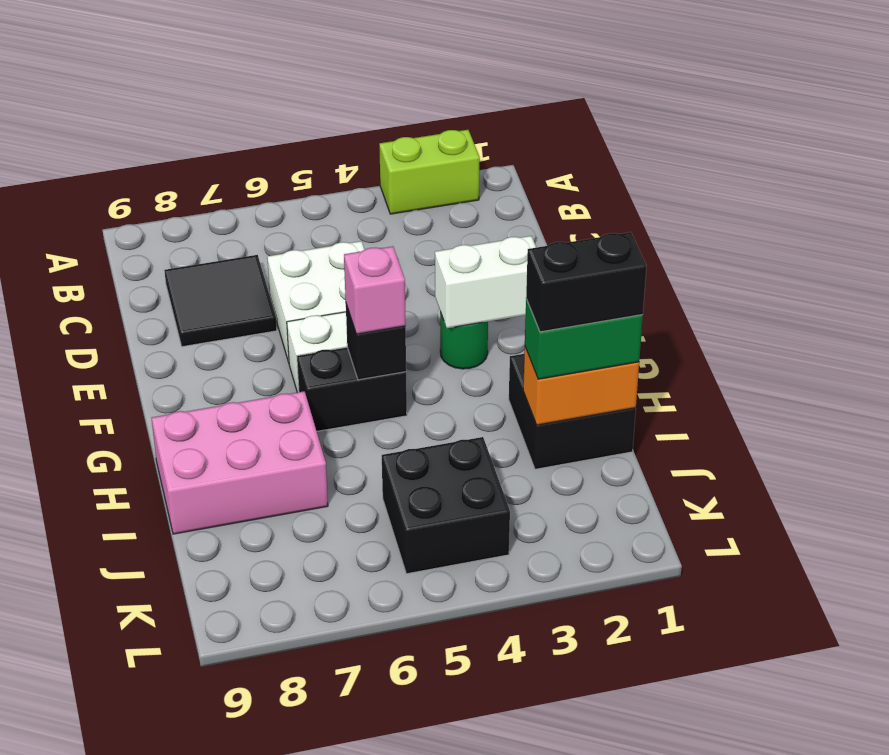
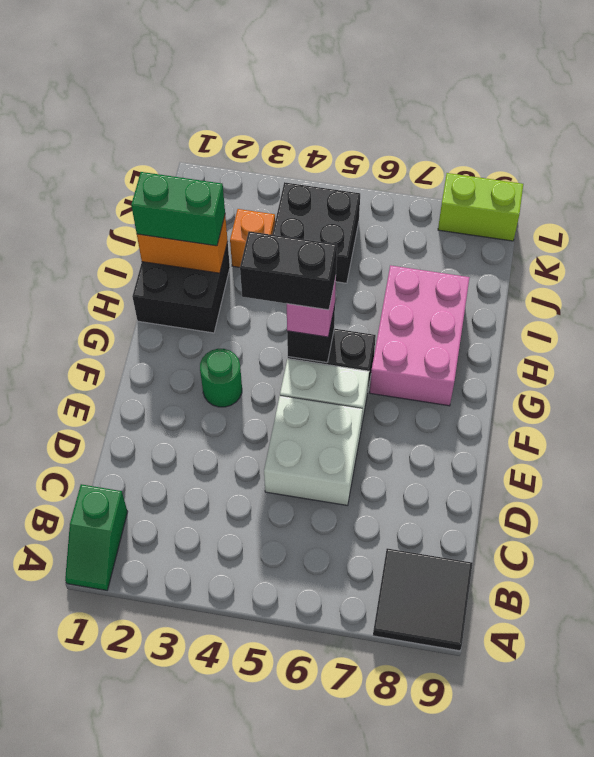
none -> green slope A1:B1 level 1 top B
lime brick A2:A3 level 1 -> lime brick L8:L9 level 1
black tile C7:D8 level 1 -> black tile A8:B9 level 1
white brick F2:F3 level 2 -> none
pink brick H7:I9 level 1 -> pink brick G7:I8 level 1
black brick I1:I2 level 4 -> black brick G4:G5 level 4
none -> orange brick J3 level 1

